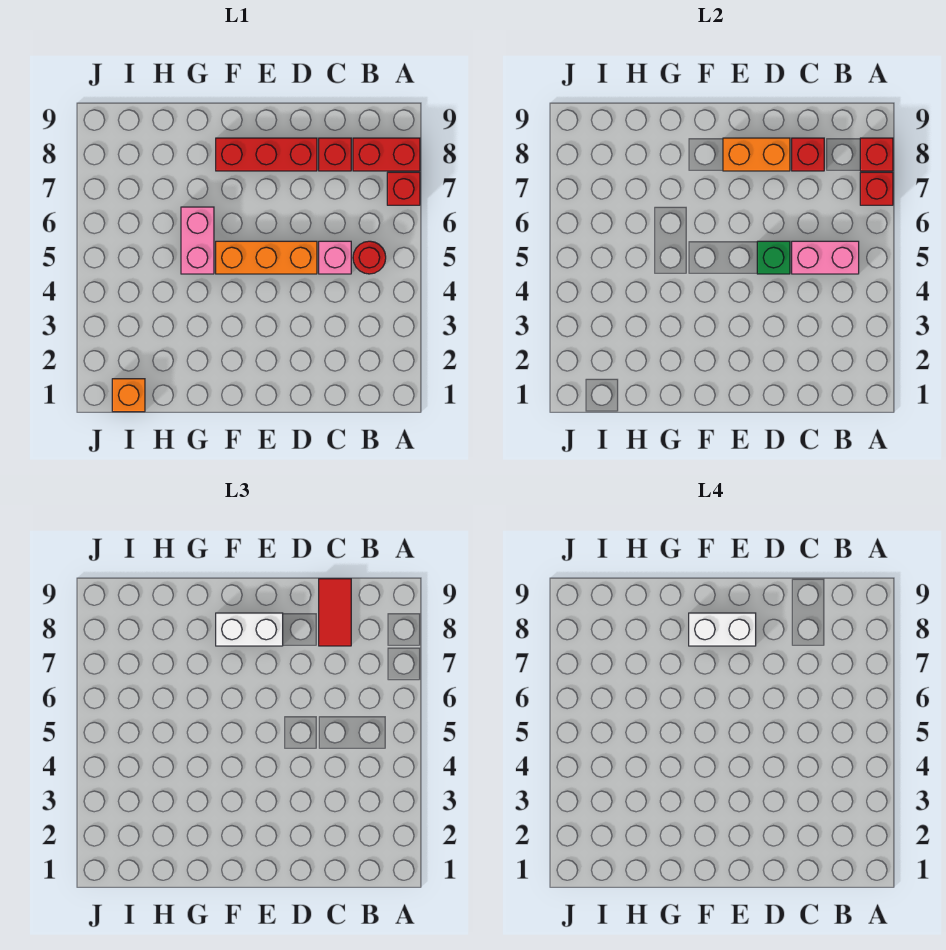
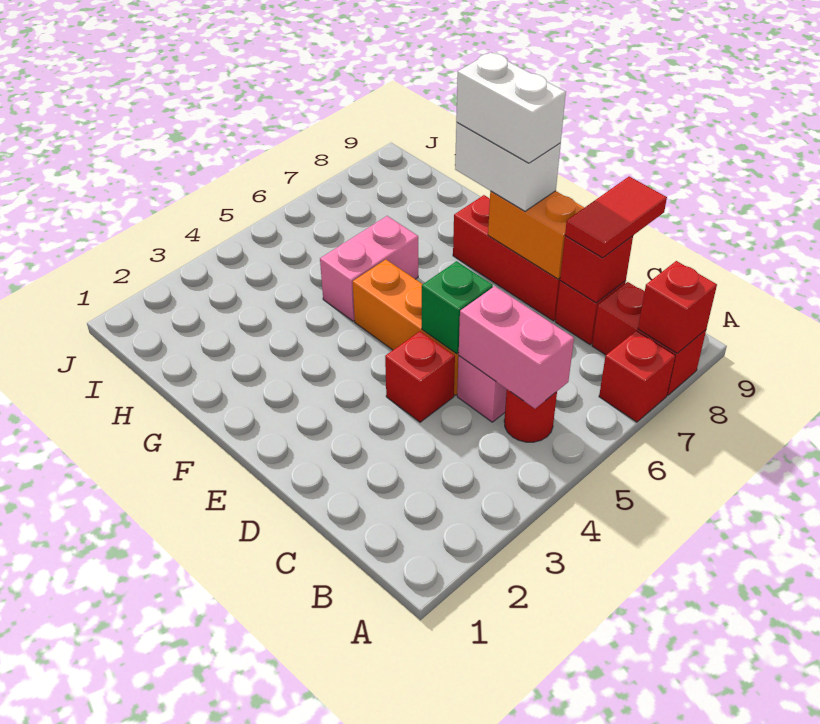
red brick A7 level 2 -> red brick D4 level 1
orange brick I1 level 1 -> none

